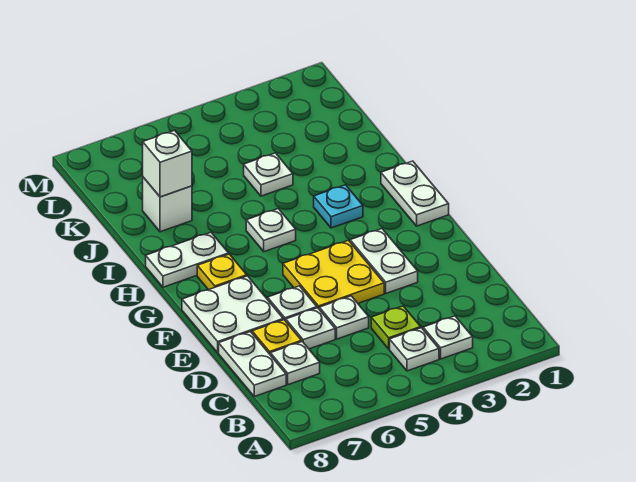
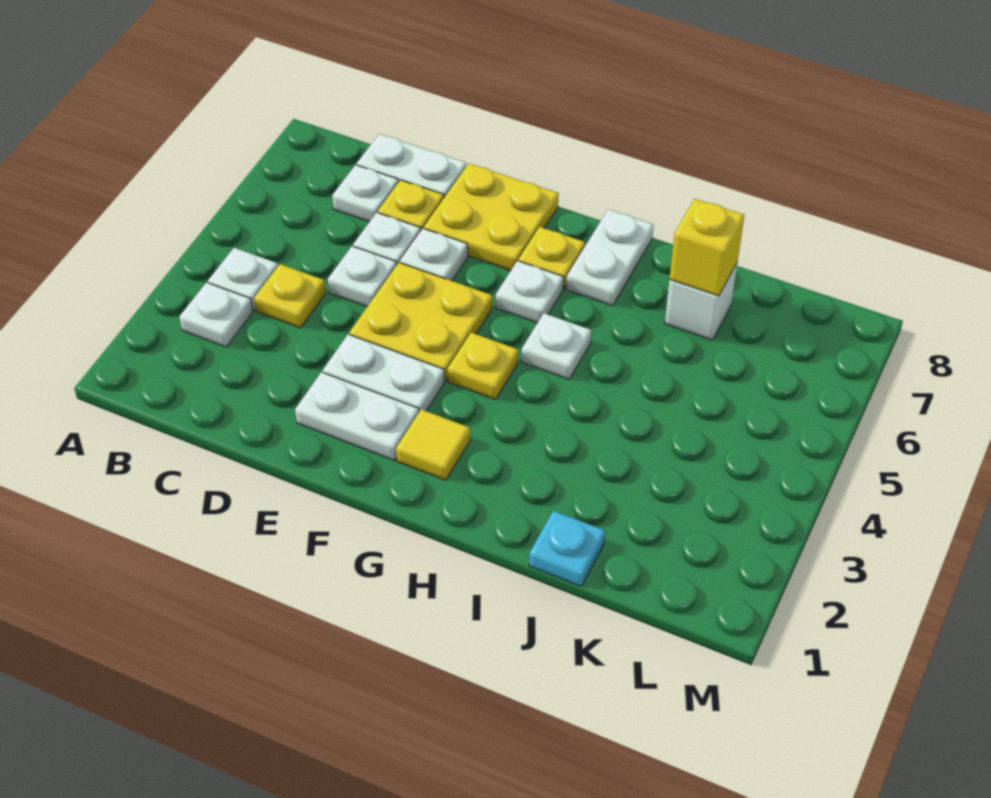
lime plate C4 level 1 -> yellow plate C4 level 1
white plate E7:F8 level 1 -> yellow plate E7:F8 level 1
white plate G1:H1 level 1 -> white plate E2:F2 level 1
none -> yellow tile G2 level 1
none -> yellow plate G4 level 1
cyan plate H3 level 1 -> cyan plate J1 level 1
white plate J4 level 1 -> white plate G6 level 1
white brick J7 level 2 -> yellow brick J7 level 2

